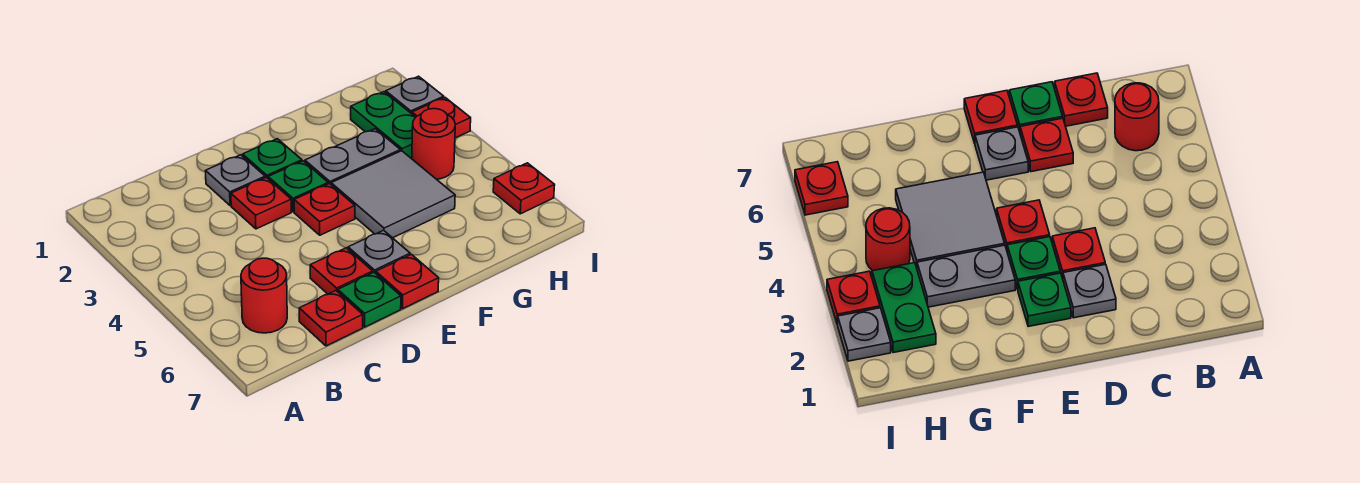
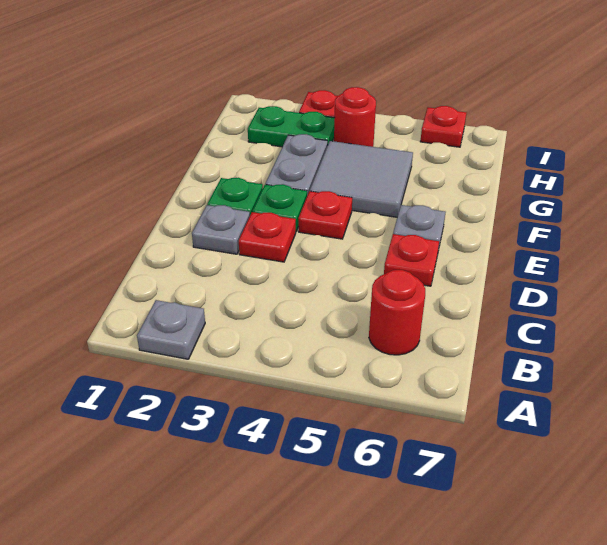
red plate C7 level 1 -> none
green plate D7 level 1 -> none
red plate E7 level 1 -> none
grey plate I2 level 1 -> grey plate A2 level 1

